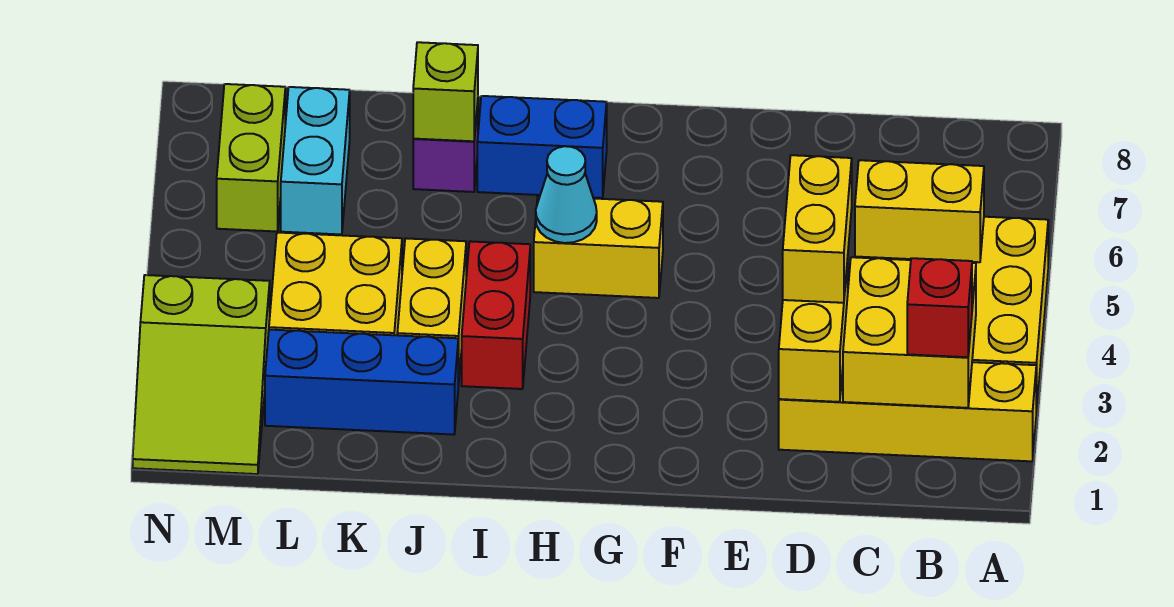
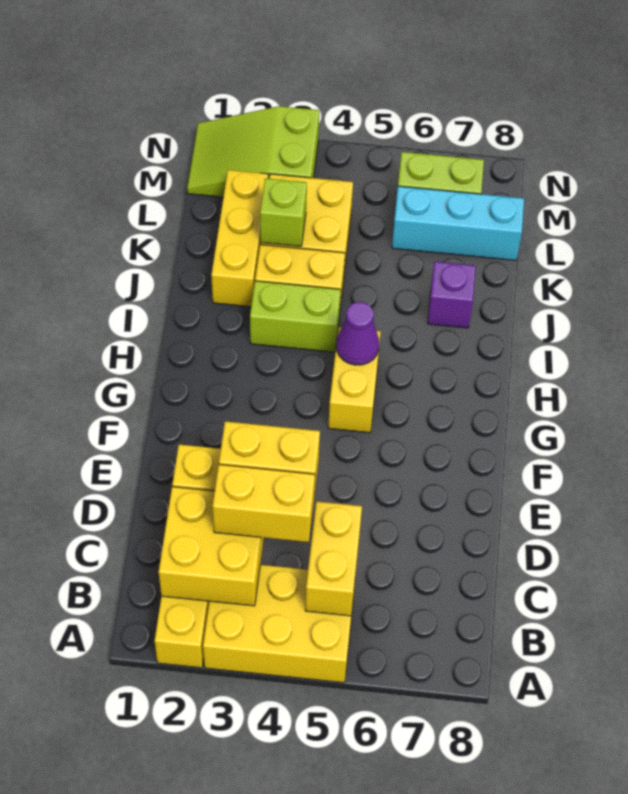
red brick B2 level 3 -> none
none -> yellow brick C3:C4 level 3
cyan cone H5 level 2 -> purple cone H5 level 2
blue brick H7:I7 level 1 -> none
red brick I3:I4 level 1 -> lime brick I3:I4 level 1
blue brick J2:L2 level 1 -> yellow brick J2:L2 level 1
lime brick J7 level 2 -> lime brick K3 level 2
cyan brick L6:L7 level 1 -> cyan brick L6:L8 level 1

